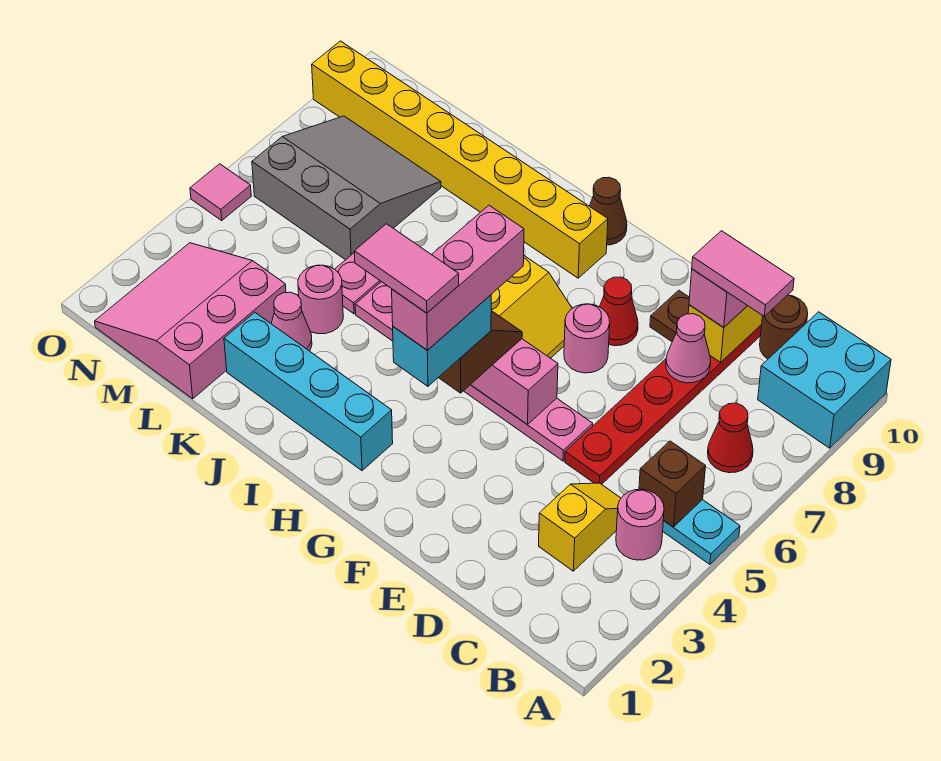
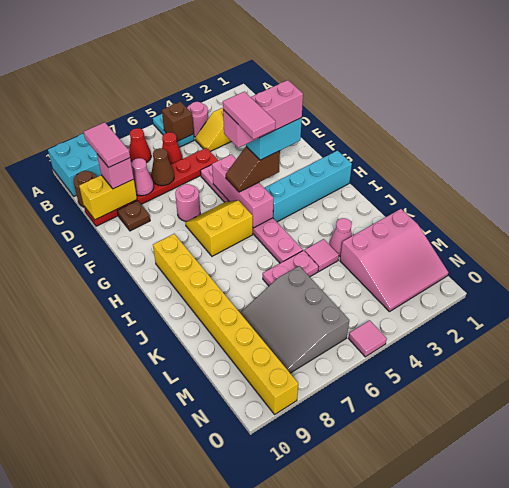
red cone F8 level 1 -> red cone C6 level 1
pink tile G3:H3 level 6 -> pink tile G5:H5 level 6
cyan brick H2:K2 level 1 -> cyan brick H1:H4 level 1
brown cone H10 level 1 -> brown cone D7 level 2
pink round brick K4 level 1 -> pink tile K4 level 1

